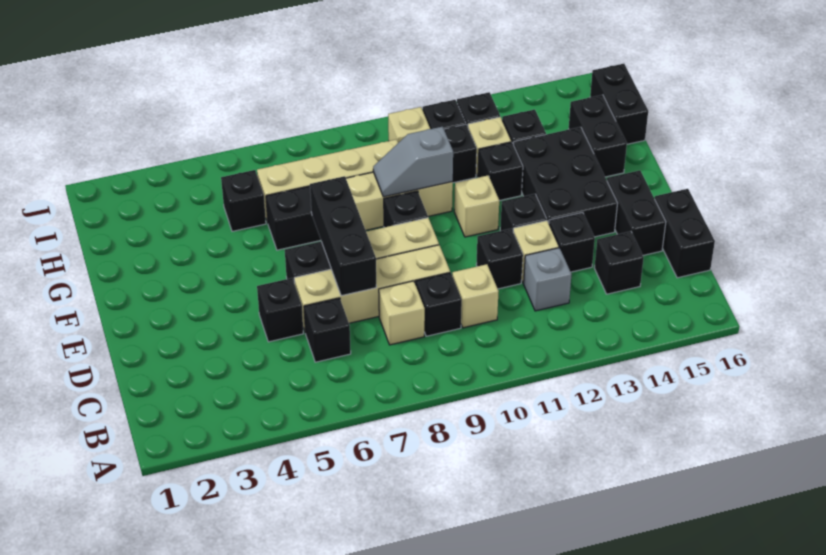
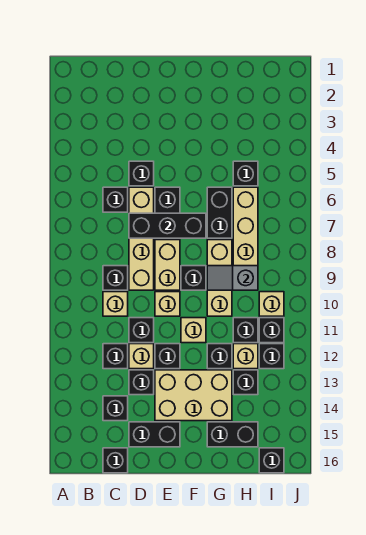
tan brick C8 level 1 -> tan brick E10 level 1
grey brick C12 level 1 -> black brick C12 level 1
black brick C16:D16 level 1 -> black brick C16 level 1
black brick E13:G14 level 1 -> tan brick E13:G14 level 1
grey slope G9:G10 level 2 top 10 -> grey slope G9:H9 level 2 top H
black brick H16:I16 level 1 -> black brick I16 level 1

